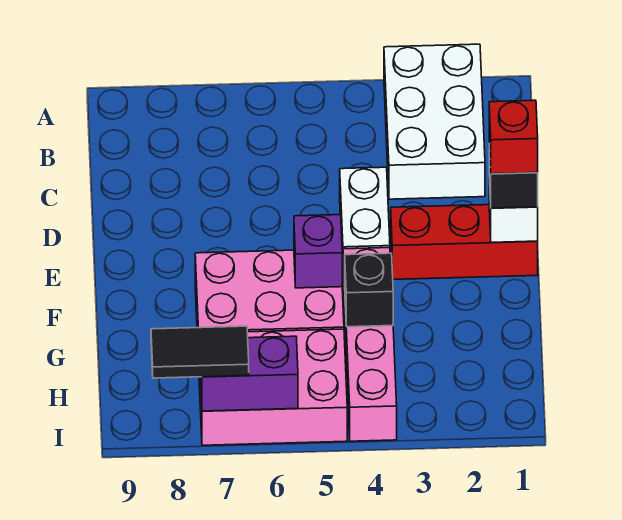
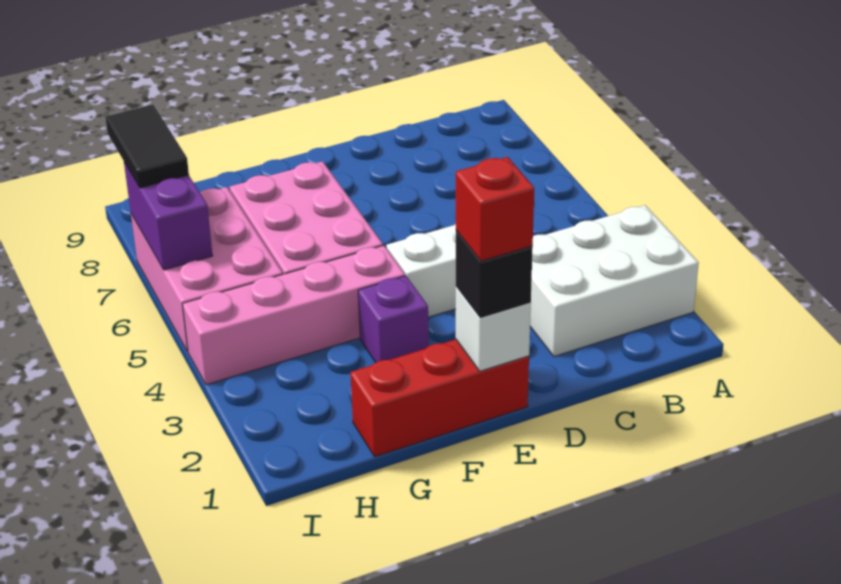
red brick E1:E3 level 1 -> red brick E1:G1 level 1
purple brick F5 level 2 -> purple brick F3 level 1
black brick G4 level 2 -> none

